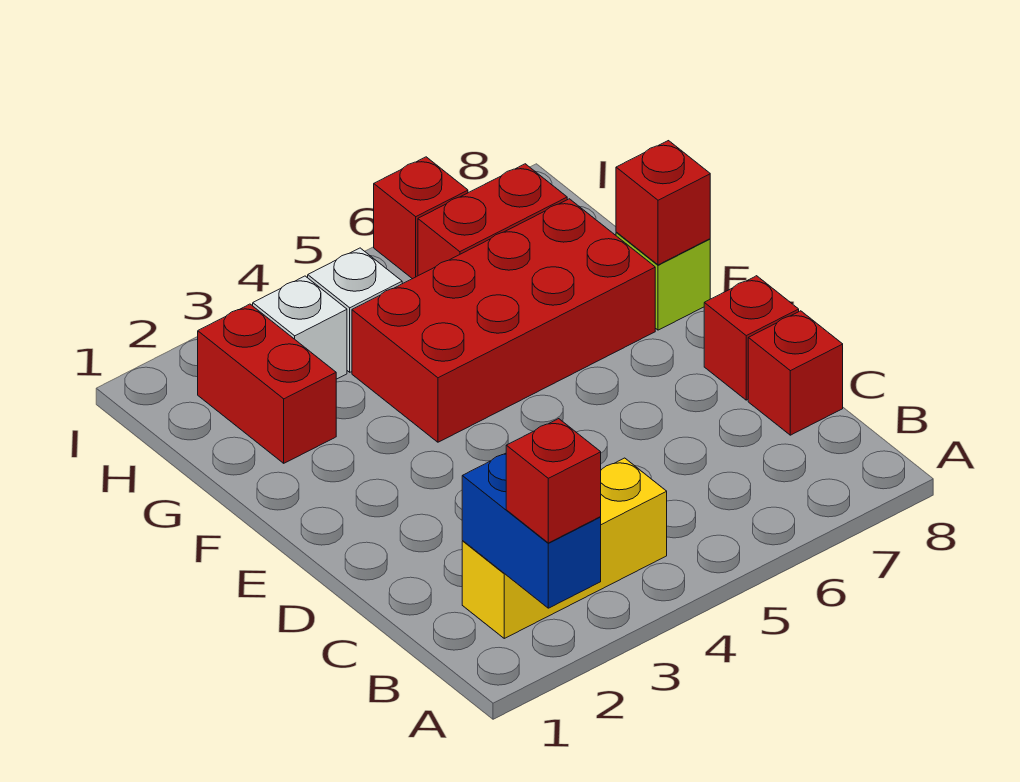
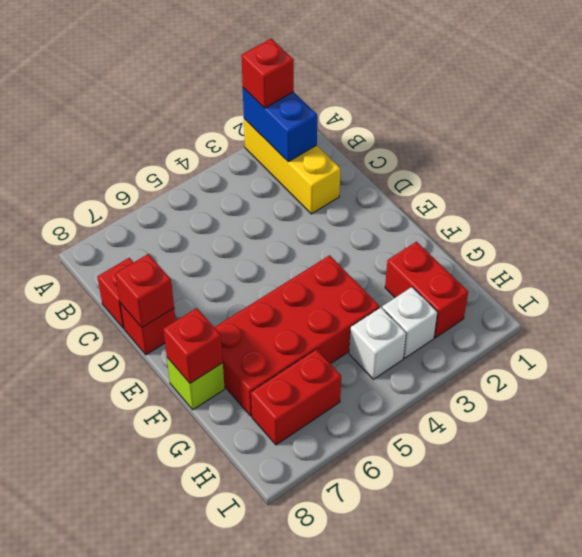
yellow brick B2:B4 level 1 -> yellow brick A2:C2 level 1
red brick I6 level 1 -> red brick D8 level 2

